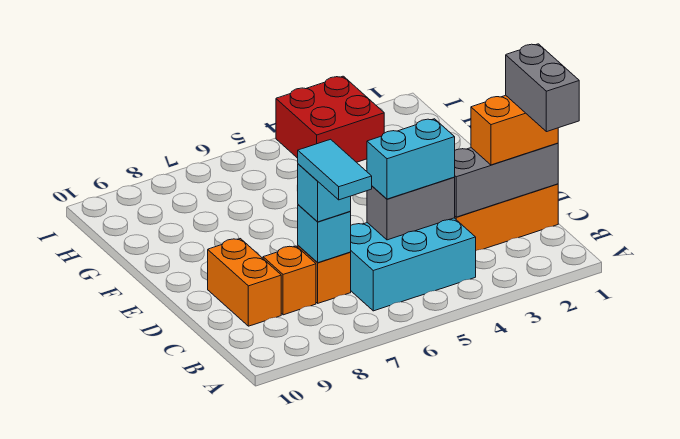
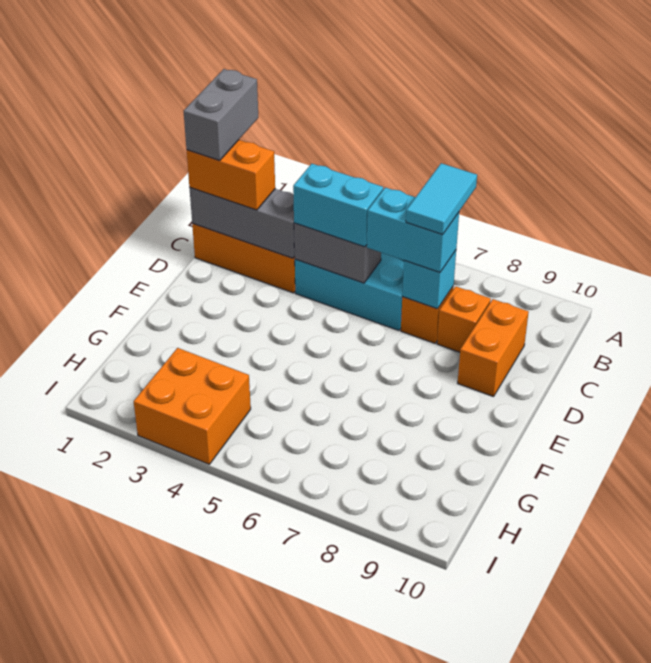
cyan brick C7 level 3 -> cyan brick C6:C7 level 3
red brick H3:I4 level 1 -> orange brick H3:I4 level 1

